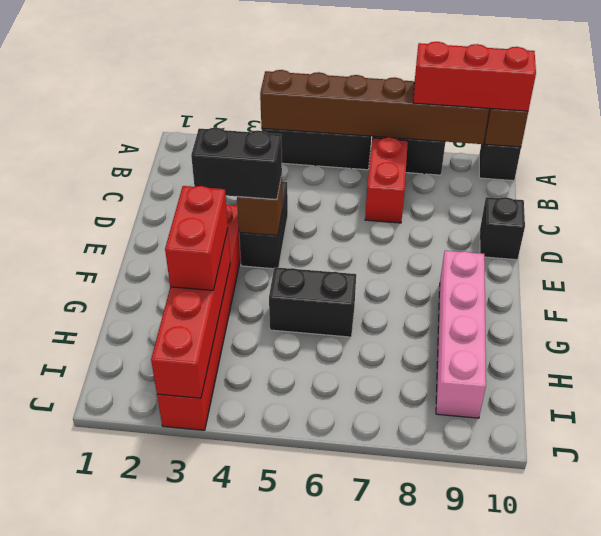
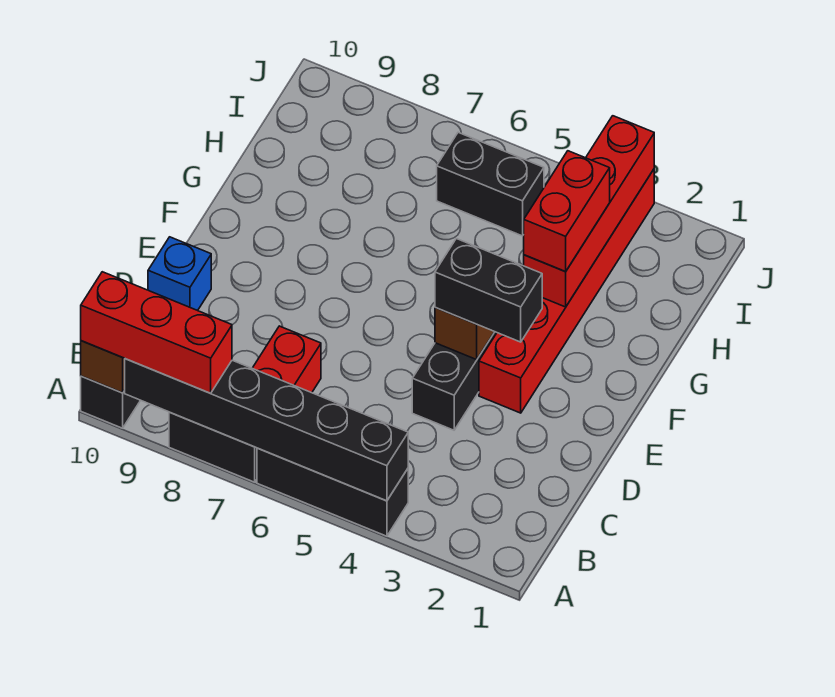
brown brick A4:A9 level 2 -> black brick A4:A9 level 2
black brick D10 level 1 -> blue brick D10 level 1
pink brick F9:I9 level 1 -> none
black brick G5:G6 level 1 -> black brick I5:I6 level 1

